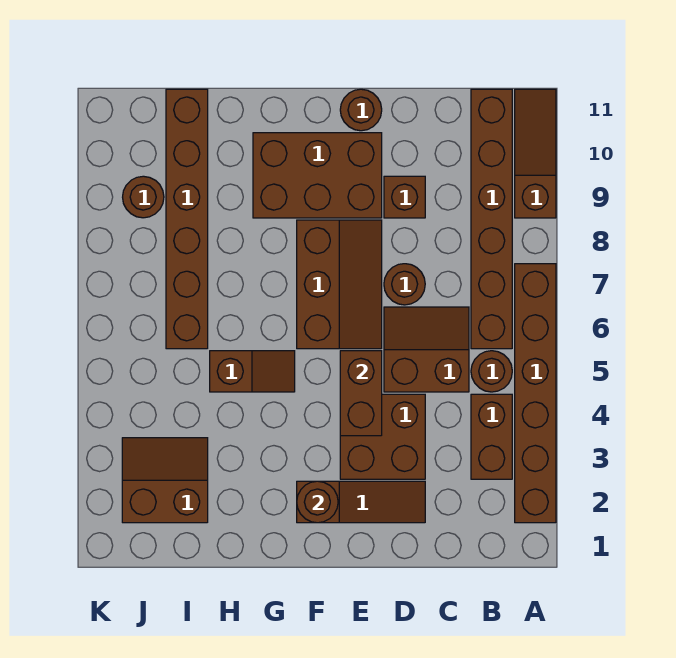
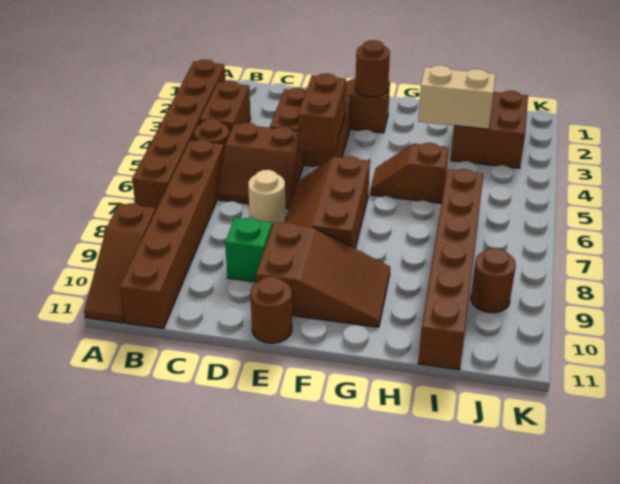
brown round brick D7 level 1 -> tan round brick D7 level 1
brown brick D9 level 1 -> green brick D9 level 1
brown brick E9:G10 level 1 -> brown slope E9:G10 level 1 top E
none -> tan brick H3:I3 level 2
brown slope I2:J3 level 1 top 2 -> brown brick I2:J3 level 1

